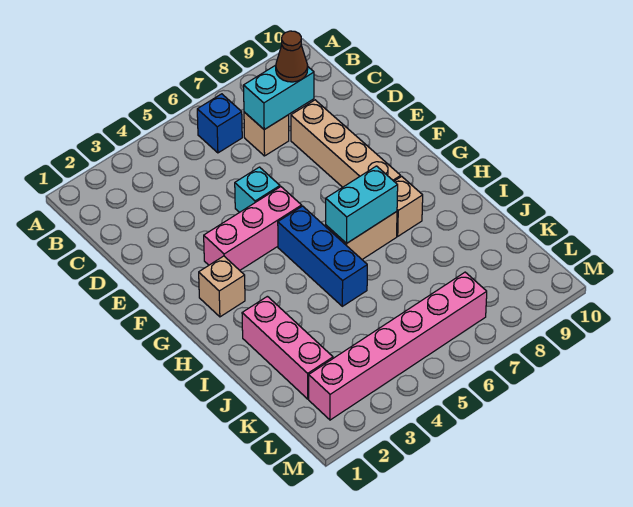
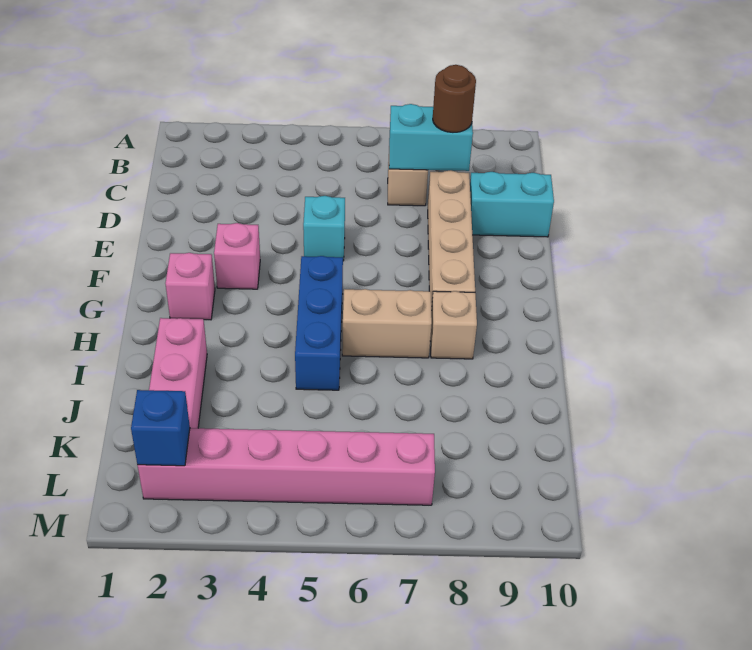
blue brick B6 level 1 -> blue brick L2 level 2
brown cone C8 level 3 -> brown round brick C8 level 3
pink brick F3:F5 level 1 -> pink brick F3 level 1
tan brick G2 level 1 -> pink brick G2 level 1
cyan brick H6:H7 level 2 -> cyan brick D9:D10 level 1

